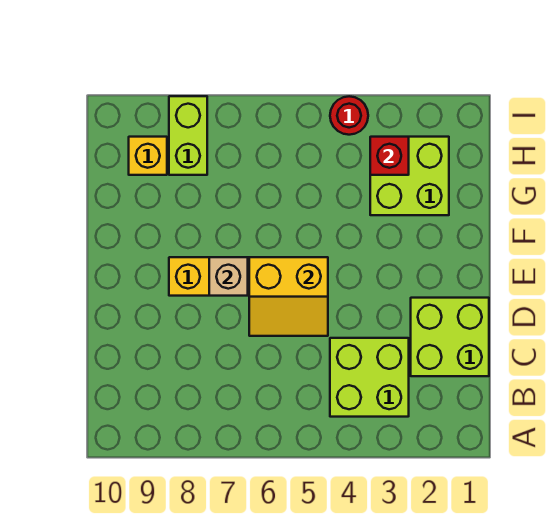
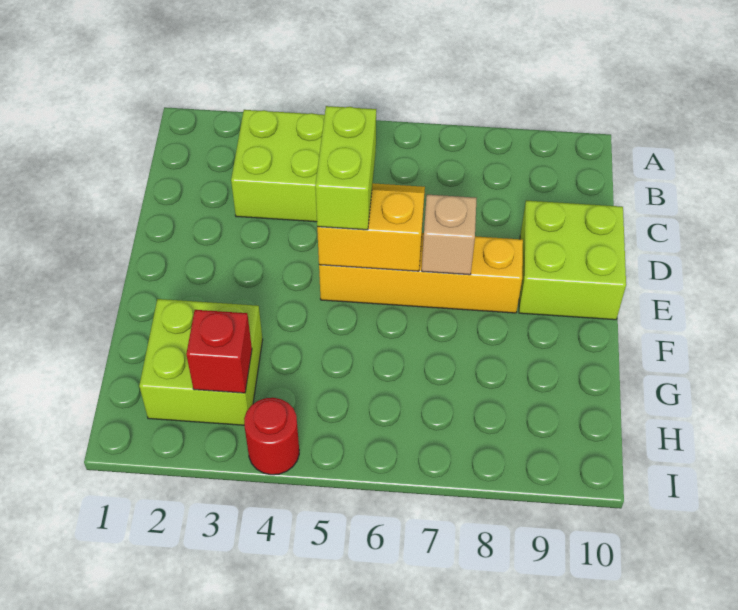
lime brick C1:D2 level 1 -> lime brick D9:E10 level 1
lime brick H8:I8 level 1 -> lime brick D5:E5 level 3
yellow brick H9 level 1 -> none

